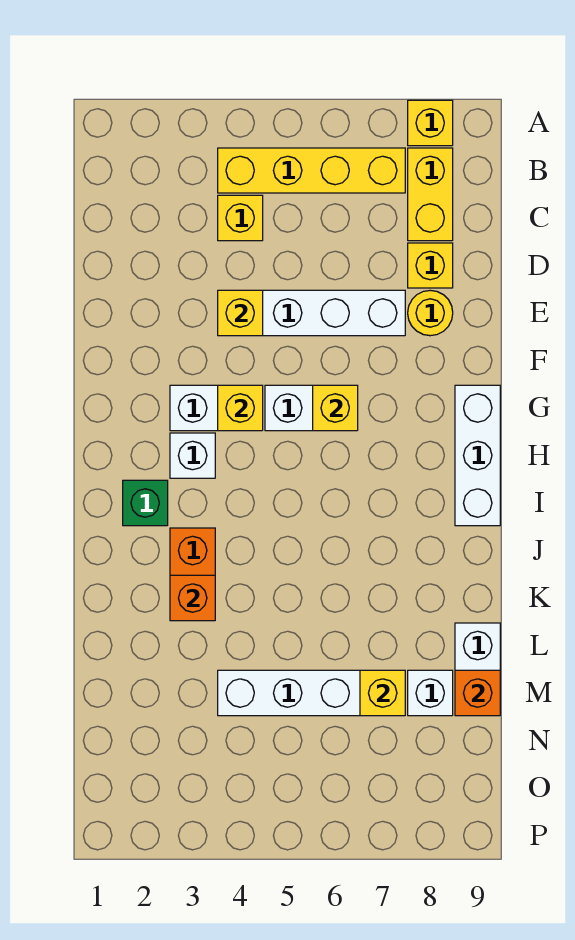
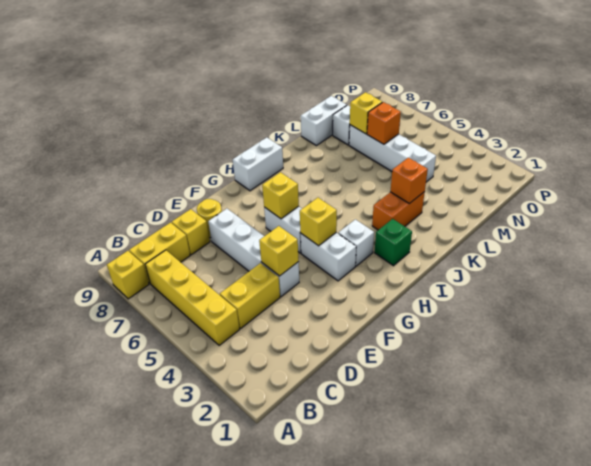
yellow brick C4 level 1 -> yellow brick C4:D4 level 1
white brick G9:I9 level 1 -> white brick H9:I9 level 1
orange brick M9 level 2 -> orange brick M6 level 2

